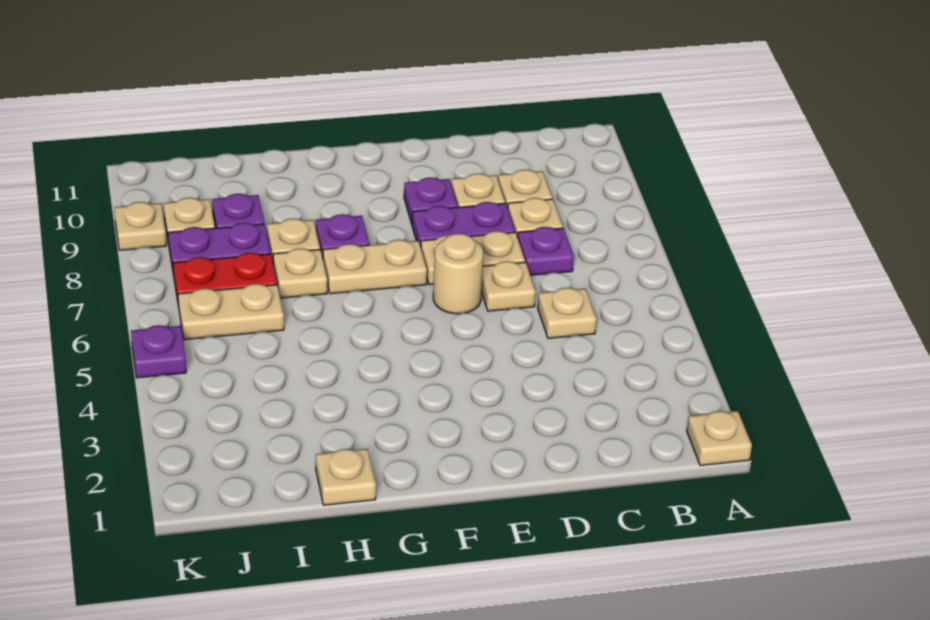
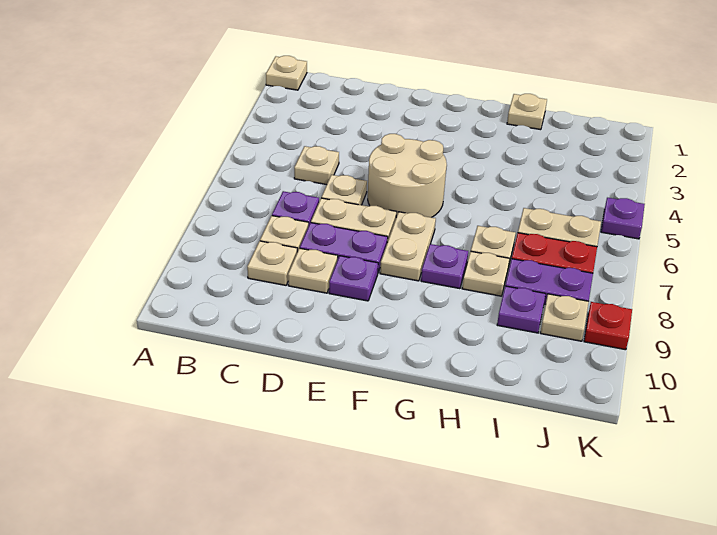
tan round brick E6 level 1 -> tan round brick E5:F6 level 1
tan plate F7:G7 level 1 -> tan plate F7:F8 level 1
tan plate K9 level 1 -> red plate K9 level 1

